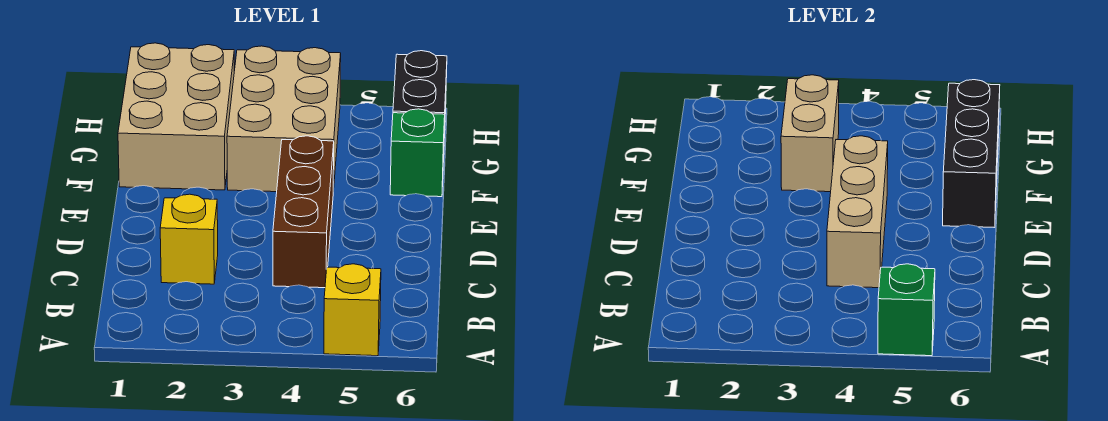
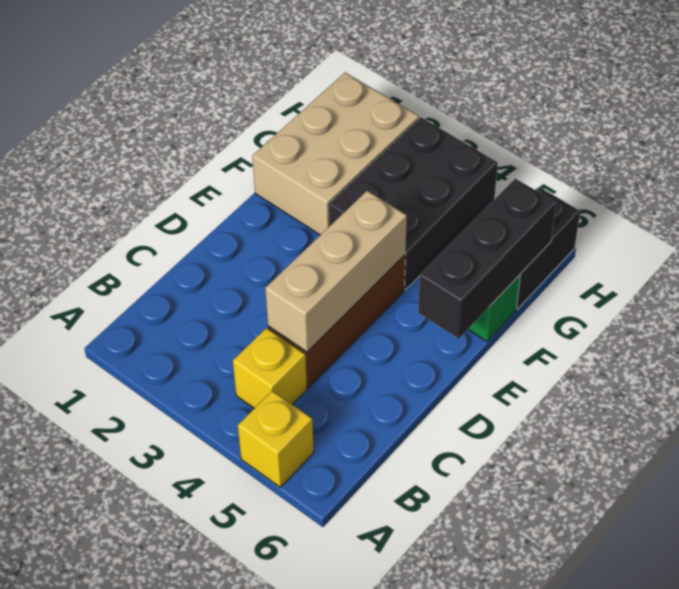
green brick A5 level 2 -> none
yellow brick C2 level 1 -> yellow brick B4 level 1
tan brick F3:H4 level 1 -> black brick F3:H4 level 1
tan brick F3:G3 level 2 -> none

